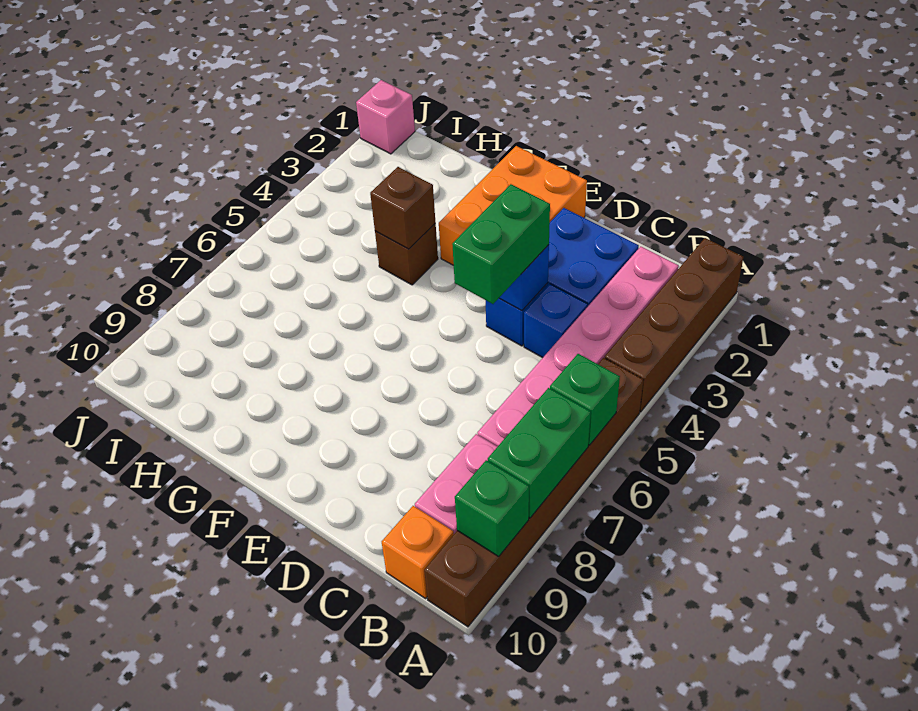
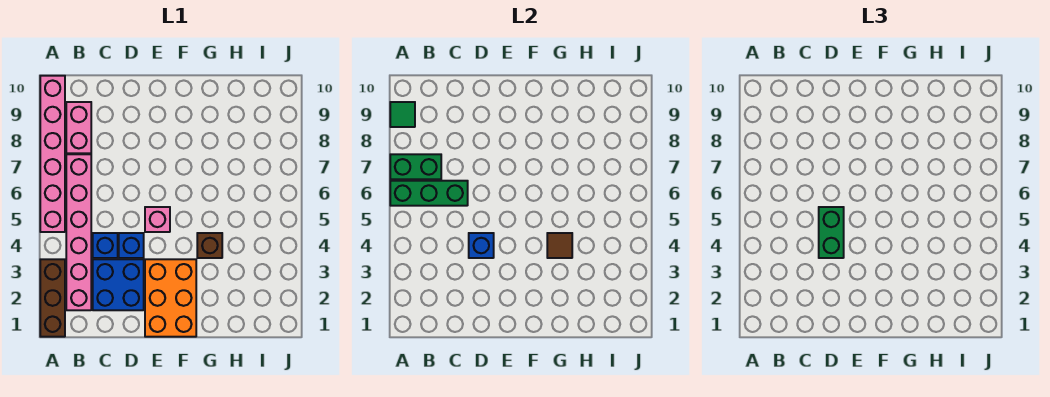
brown brick A1:A4 level 1 -> brown brick A1:A3 level 1
brown brick A5:A10 level 1 -> pink brick A5:A10 level 1
green brick A6 level 2 -> green brick A6:C6 level 2
green brick A7:A8 level 2 -> green brick A7:B7 level 2
green brick A9 level 2 -> green tile A9 level 2
orange brick B10 level 1 -> none
brown brick G4 level 2 -> brown tile G4 level 2
pink brick J1 level 1 -> pink brick E5 level 1

